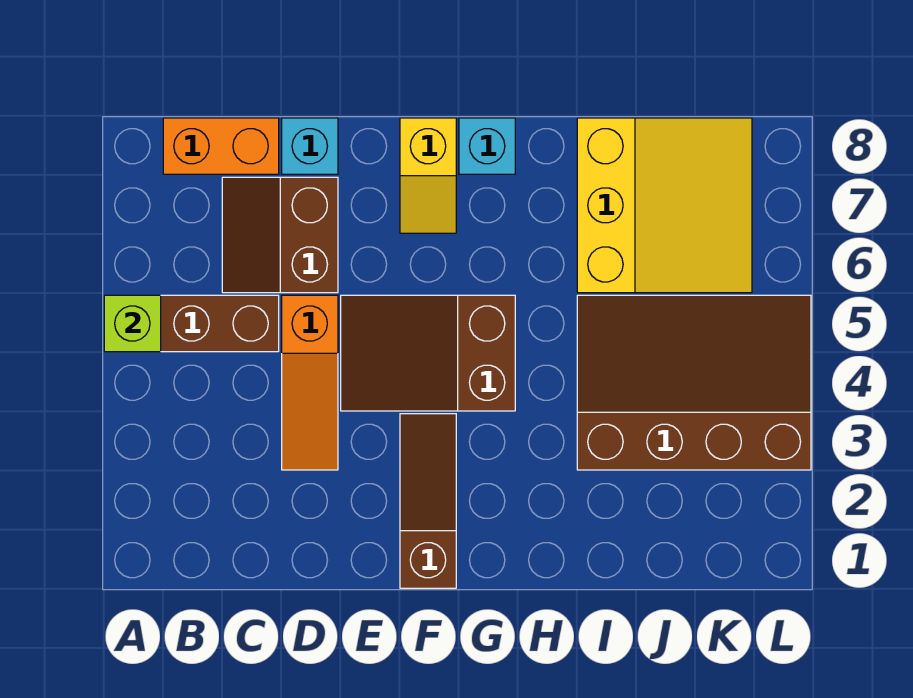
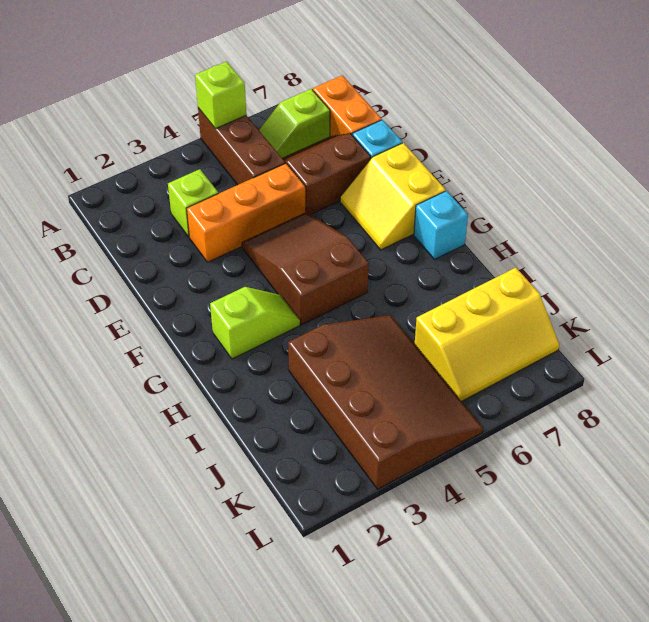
none -> lime slope B6:B7 level 1 top 7
none -> lime brick C3 level 1
orange slope D3:D5 level 1 top 5 -> orange brick D3:D5 level 1
brown slope F1:F3 level 1 top 1 -> none
yellow slope F7:F8 level 1 top 8 -> yellow slope E7:F8 level 1 top 8
none -> lime slope G2:G3 level 1 top 2
yellow slope I6:K8 level 1 top I -> yellow slope J6:K8 level 1 top J

